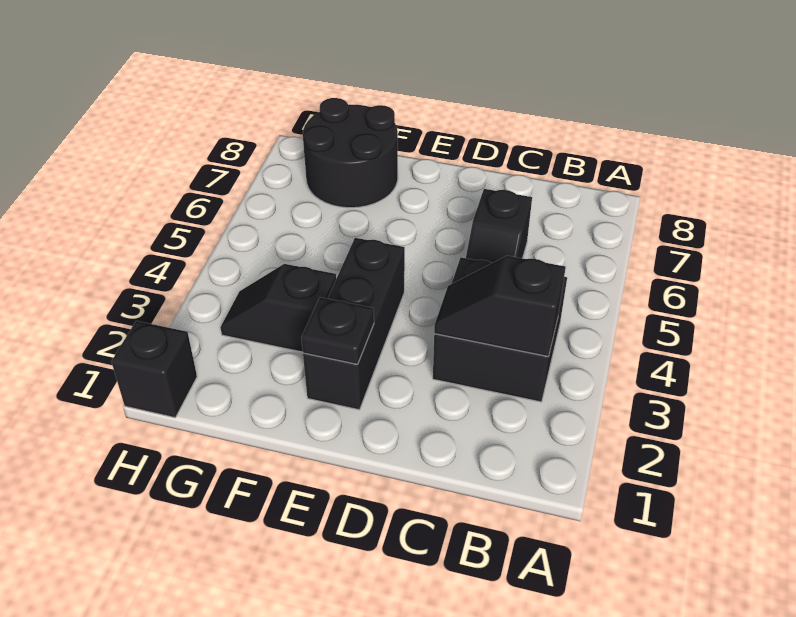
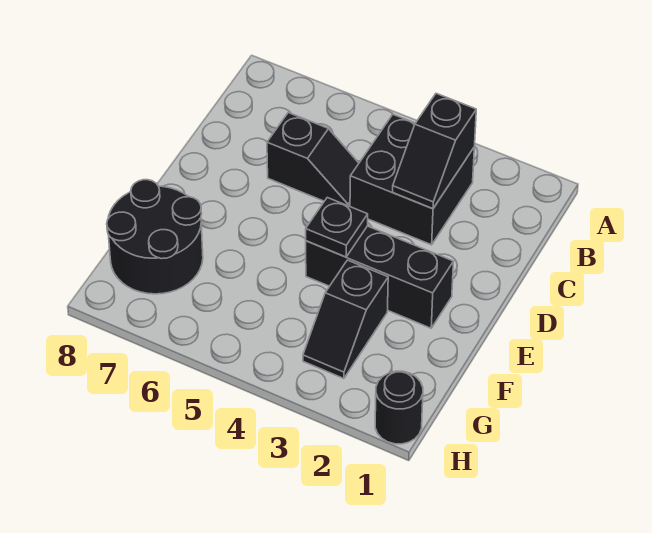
black plate E2 level 2 -> black plate E4 level 2
black brick H1 level 1 -> black round brick H1 level 1

